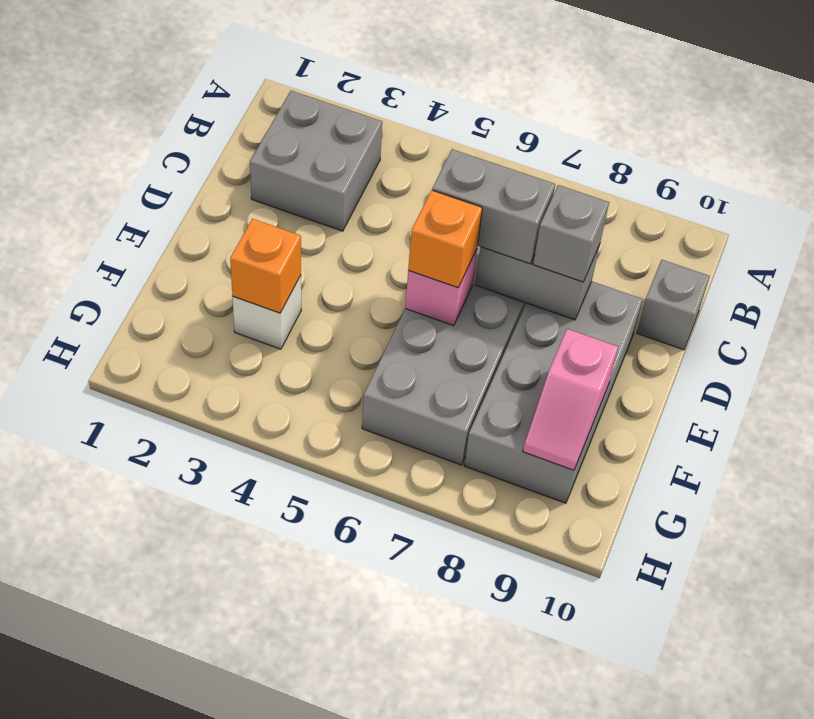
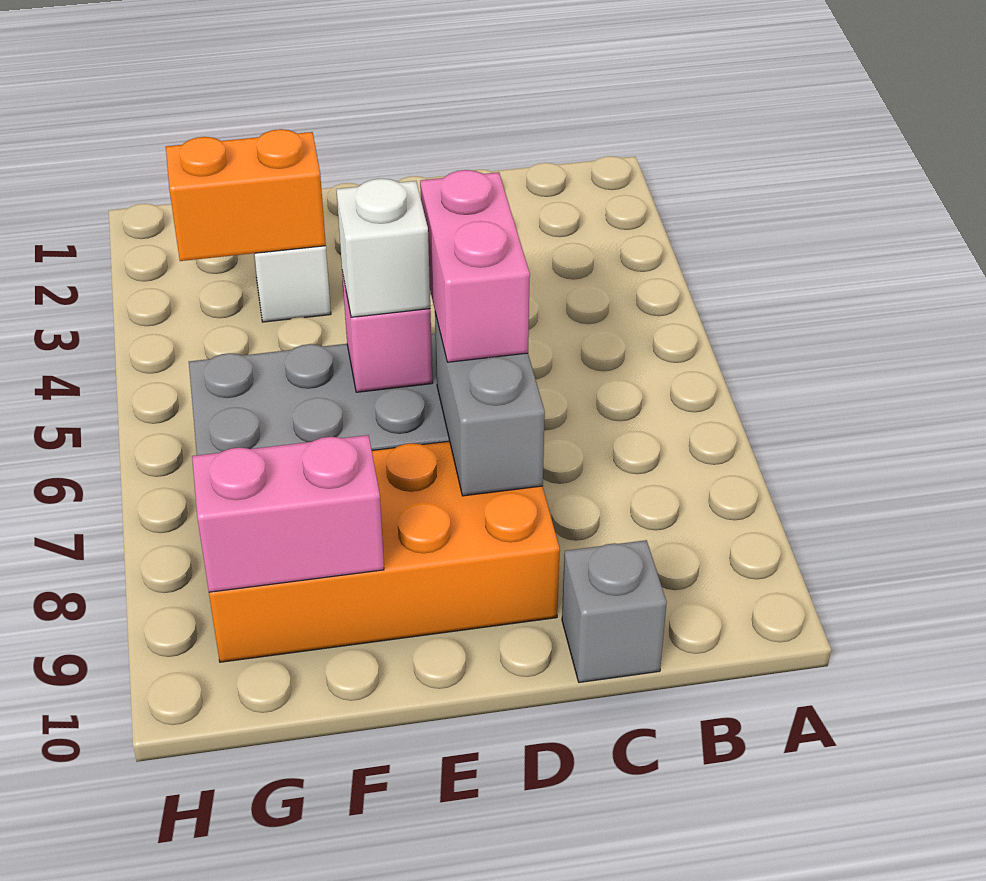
grey brick B2:C3 level 1 -> none
grey brick D6:D7 level 3 -> pink brick D6:D7 level 3
grey brick D8:G9 level 1 -> orange brick D8:G9 level 1
grey brick D8 level 3 -> none
orange brick E6 level 3 -> white brick E6 level 3
orange brick F3 level 2 -> orange brick F3:G3 level 2
pink slope F9:G9 level 2 top F -> pink brick F9:G9 level 2

